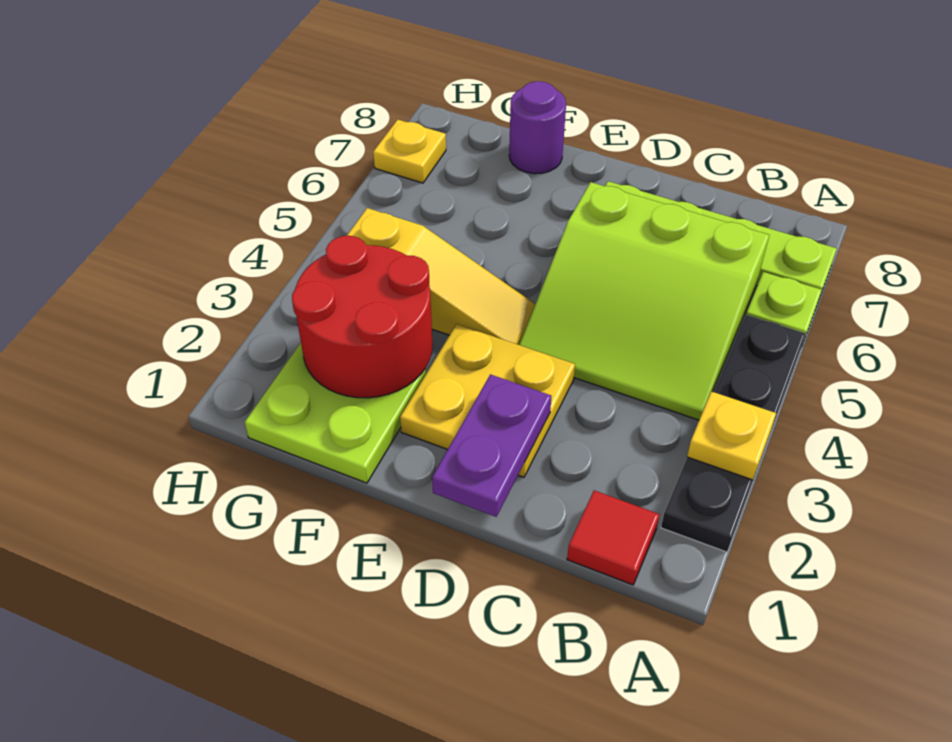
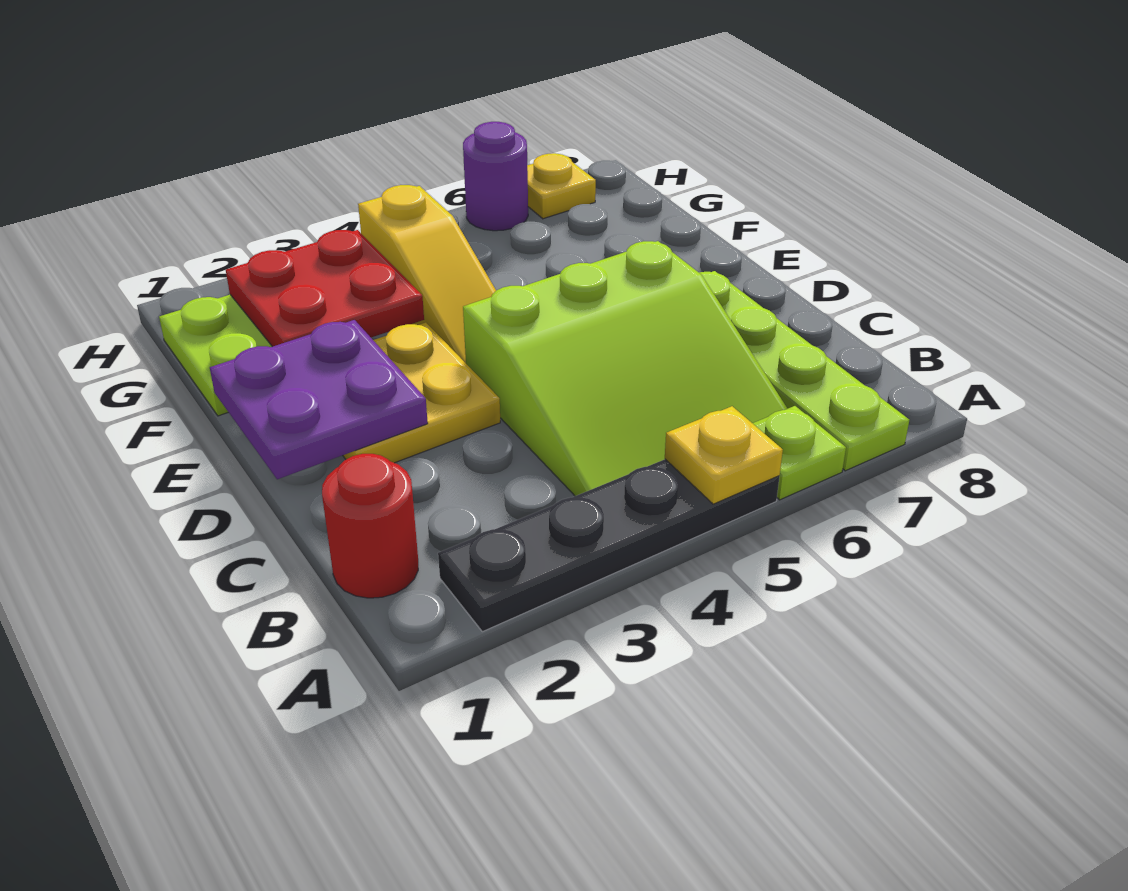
yellow plate A3 level 2 -> yellow plate A5 level 2
red tile B1 level 1 -> red round brick B1 level 1
lime slope B4:D6 level 1 top 6 -> lime slope B4:D6 level 1 top D
purple plate D1:D2 level 2 -> purple plate D1:E2 level 2
red round brick F2:G3 level 2 -> red plate F2:G3 level 2
purple round brick F8 level 1 -> purple round brick H6 level 1

